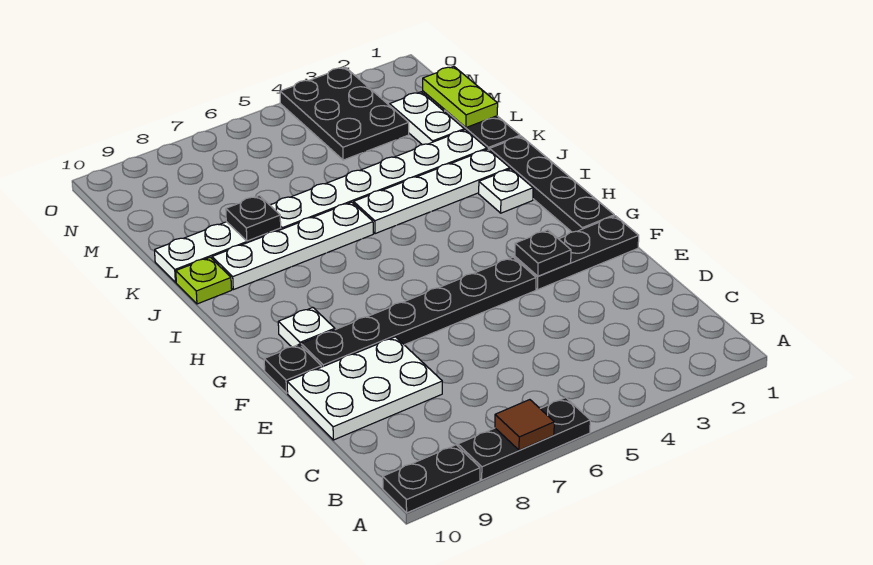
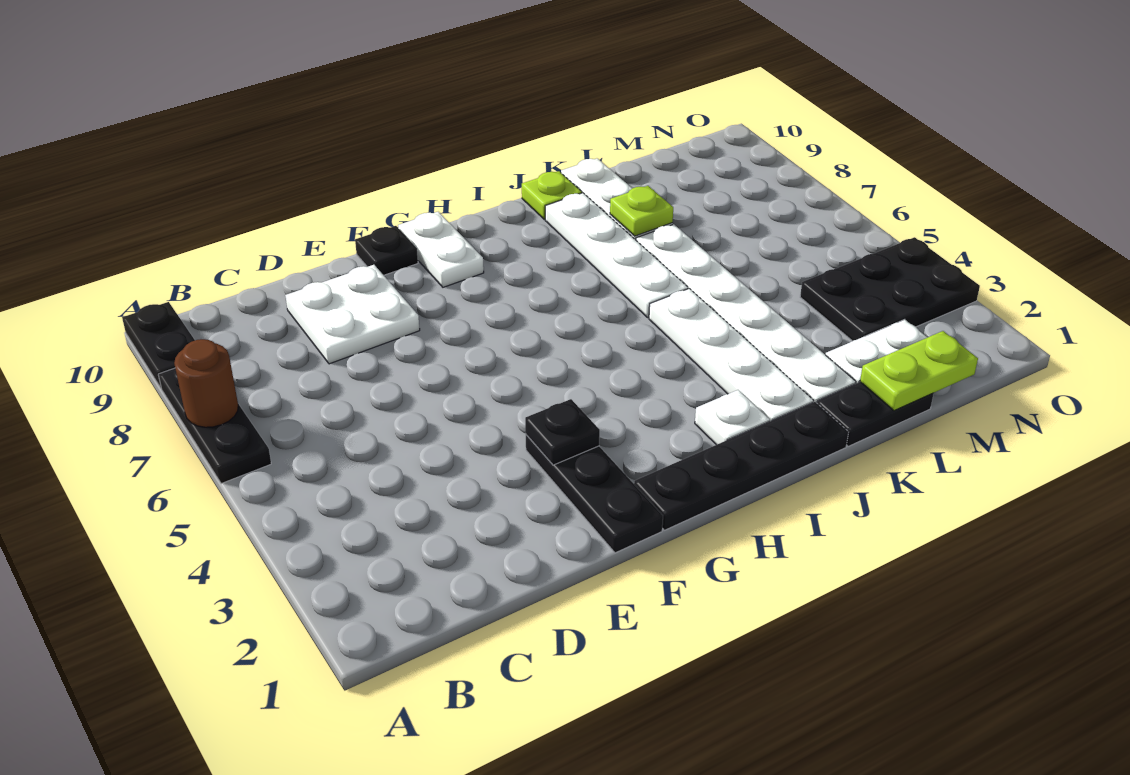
brown tile A7 level 2 -> brown round brick A7 level 2
white plate D8:E10 level 1 -> white plate D8:E9 level 1
black plate F4:F9 level 1 -> none
white plate G9 level 1 -> white plate G9:G10 level 1
black plate K8 level 2 -> lime plate K8 level 2

